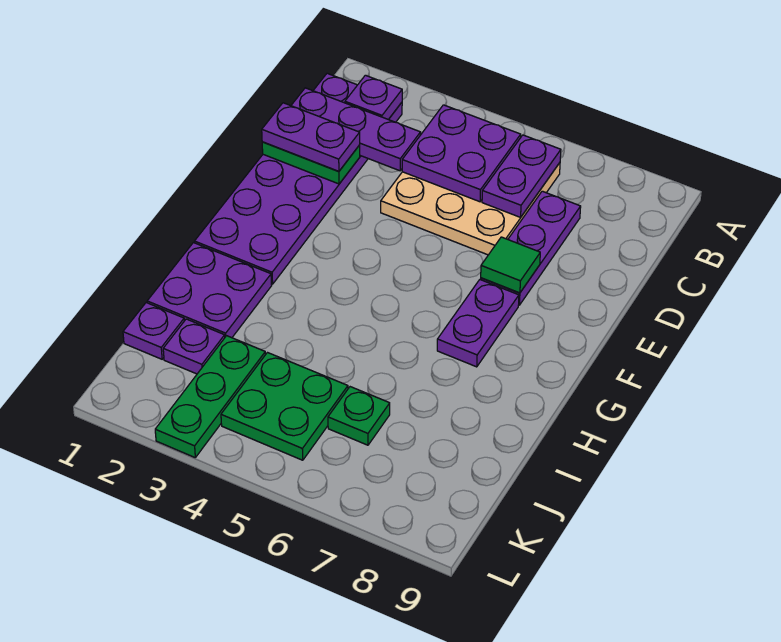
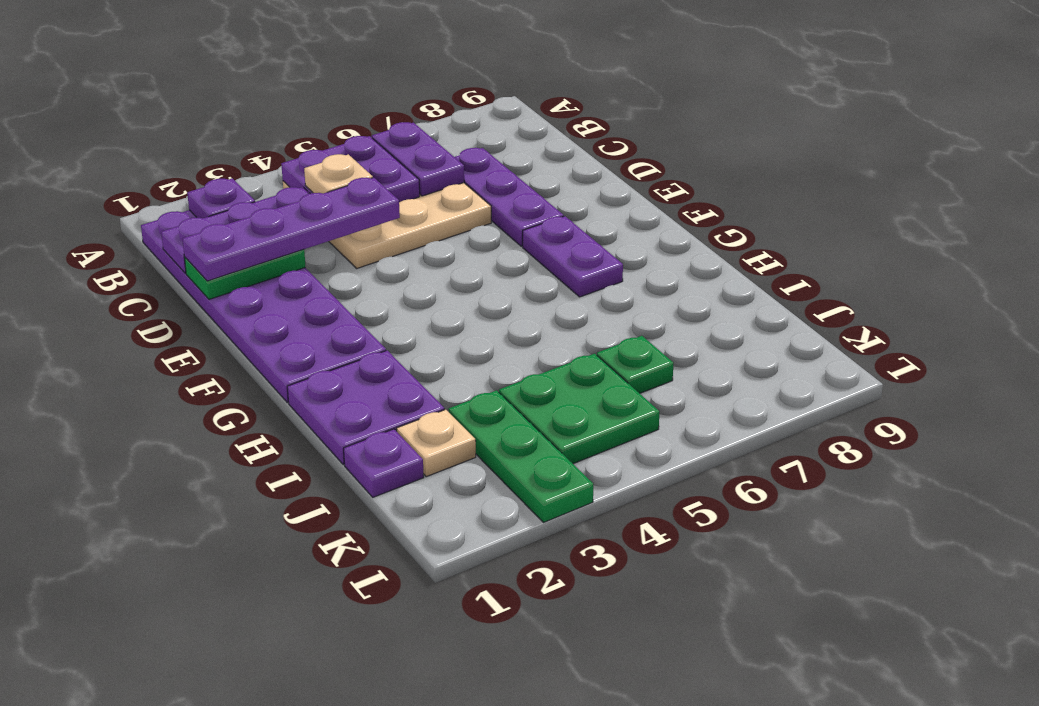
none -> tan plate C4 level 3
purple plate D1:D2 level 3 -> purple plate D1:D4 level 3
green tile E7 level 2 -> none
purple plate J2 level 1 -> tan plate J2 level 1

